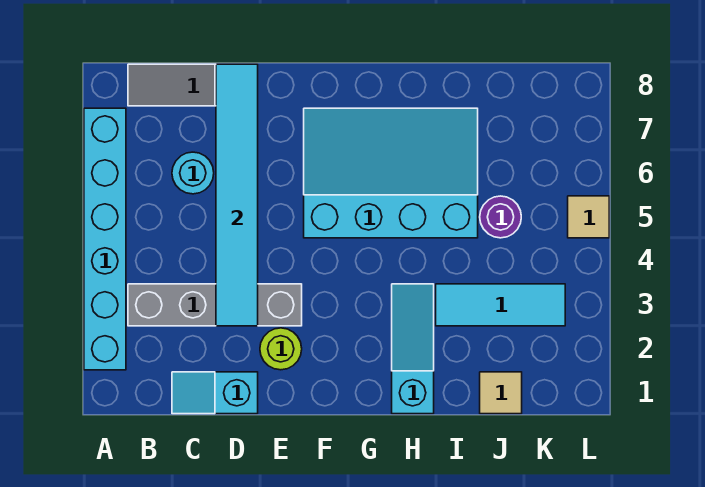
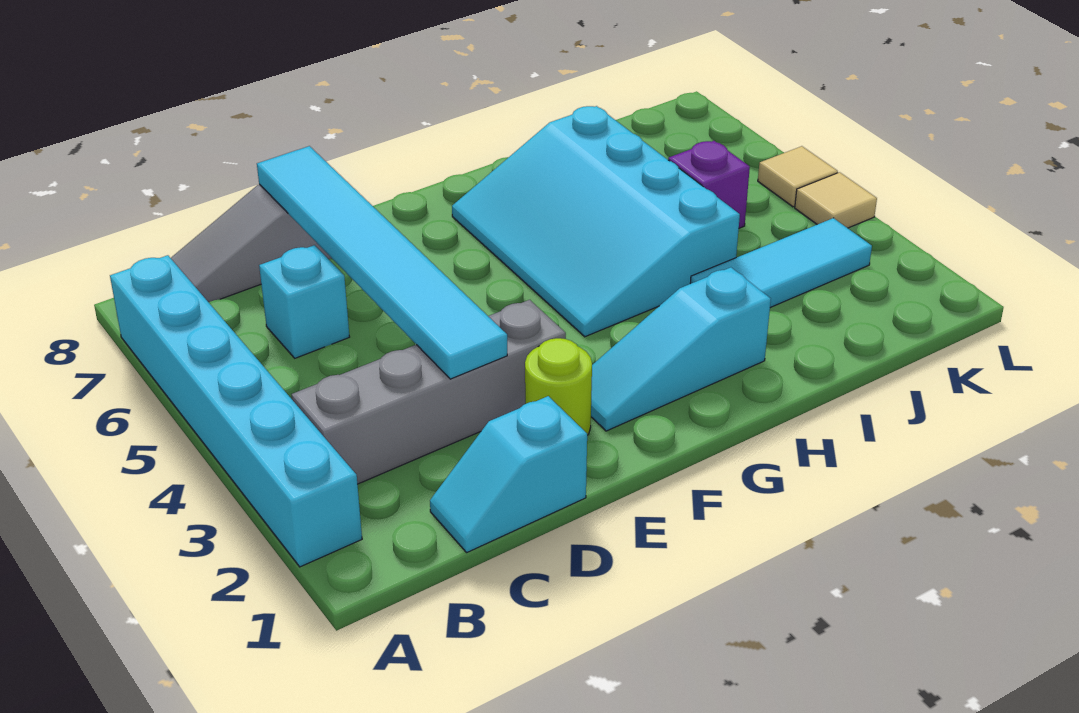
cyan round brick C6 level 1 -> cyan brick C6 level 1
cyan slope F5:I7 level 1 top 5 -> cyan slope G4:I7 level 1 top I
cyan slope H1:H3 level 1 top 1 -> cyan slope F2:H2 level 1 top H
tan tile J1 level 1 -> tan tile L4 level 1
purple round brick J5 level 1 -> purple brick J5 level 1

